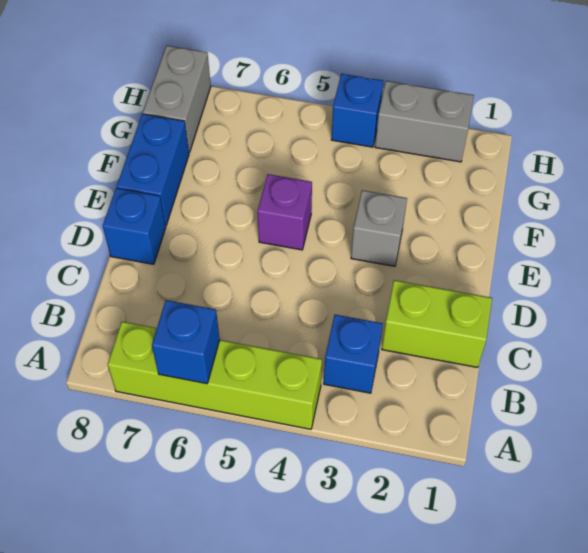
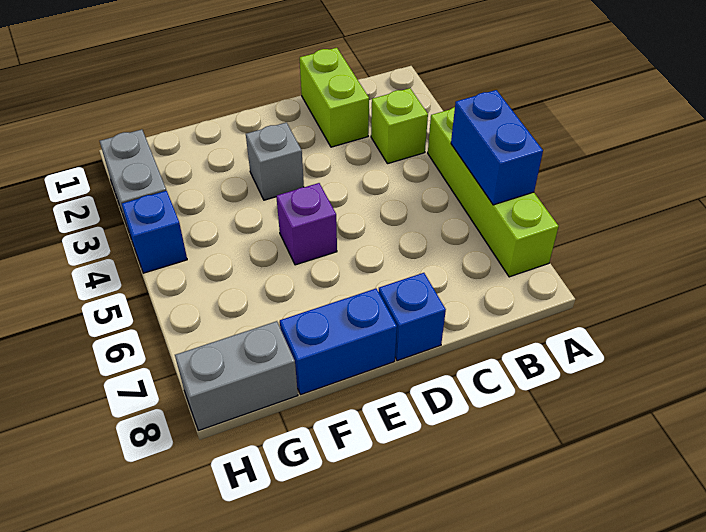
blue brick A6 level 2 -> blue brick A5:A6 level 2
blue brick B3 level 1 -> lime brick B3 level 1

